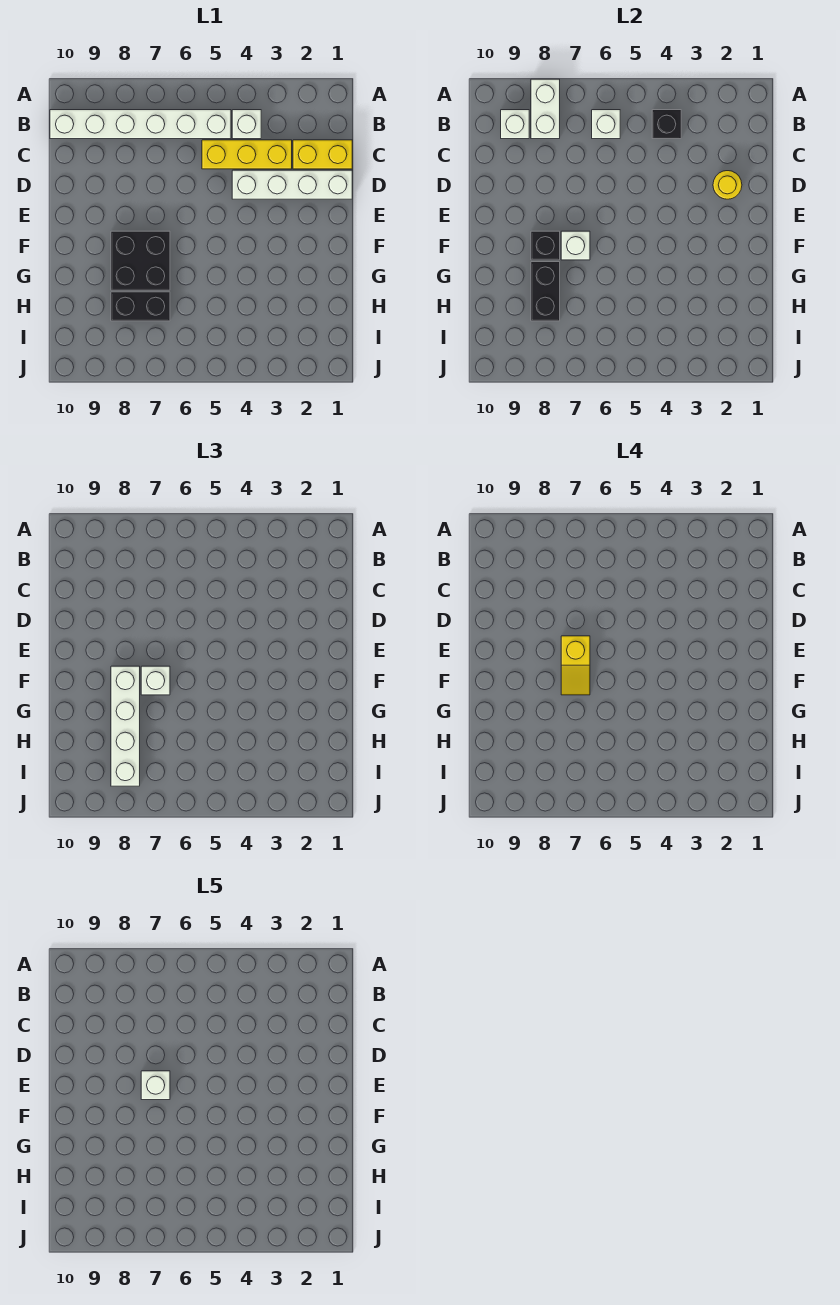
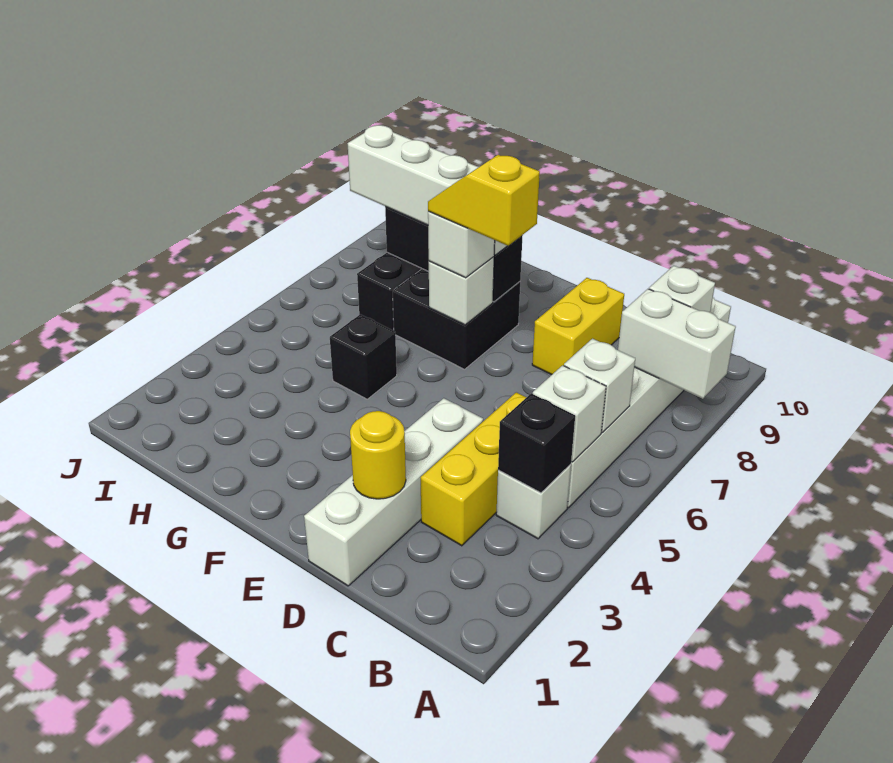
yellow brick C1:C2 level 1 -> yellow brick D8:D9 level 1
white brick E7 level 5 -> white brick B5 level 2
none -> black brick G5 level 1

